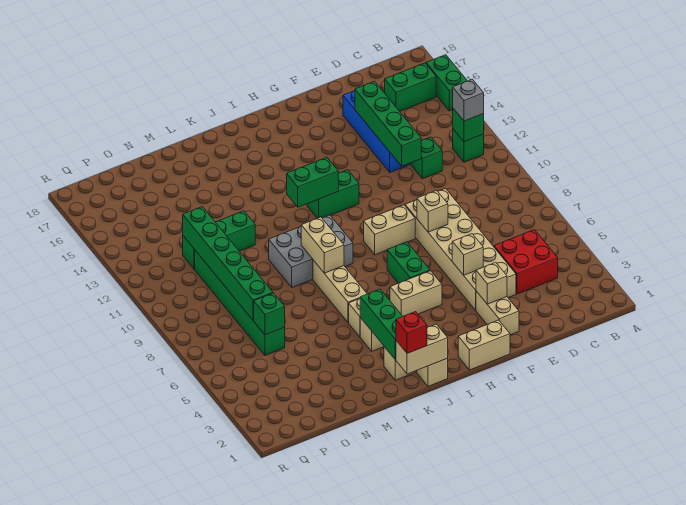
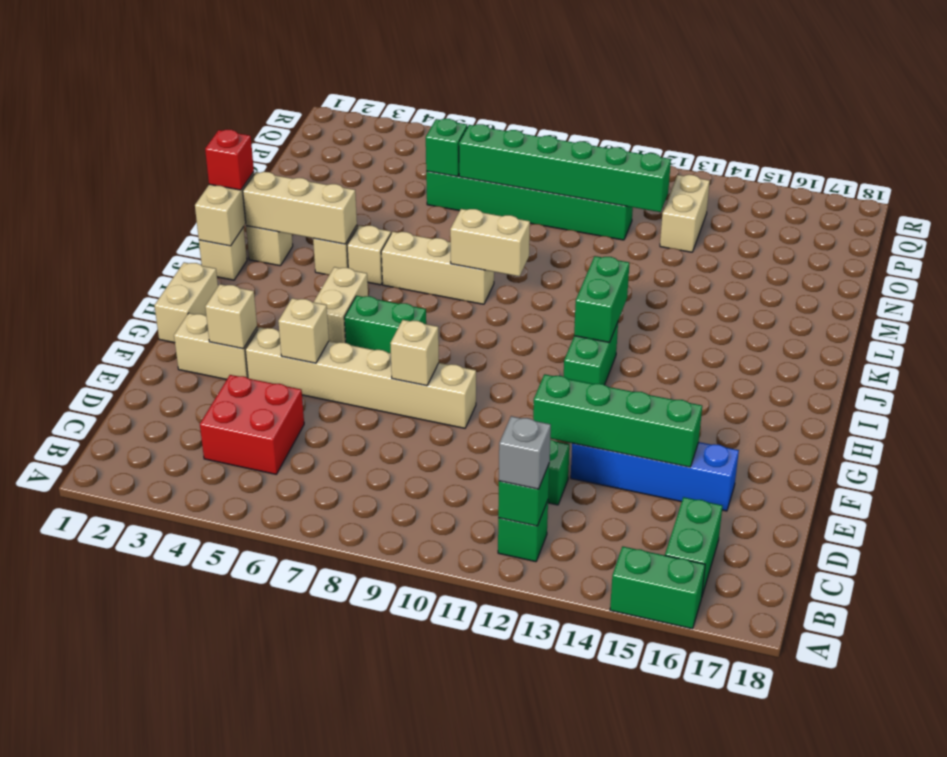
tan brick E4:F9 level 1 -> tan brick F4:F9 level 1
tan brick G9:H9 level 1 -> tan brick O13:P13 level 1
grey brick J9:L10 level 1 -> none
green brick K2:K4 level 2 -> tan brick K2:K4 level 2
green brick M12:O12 level 1 -> none

